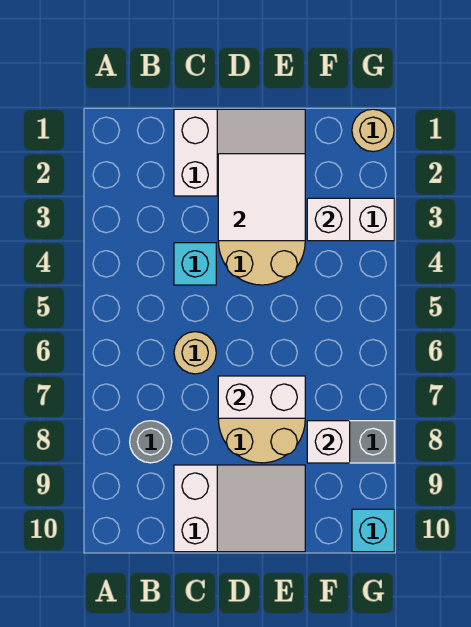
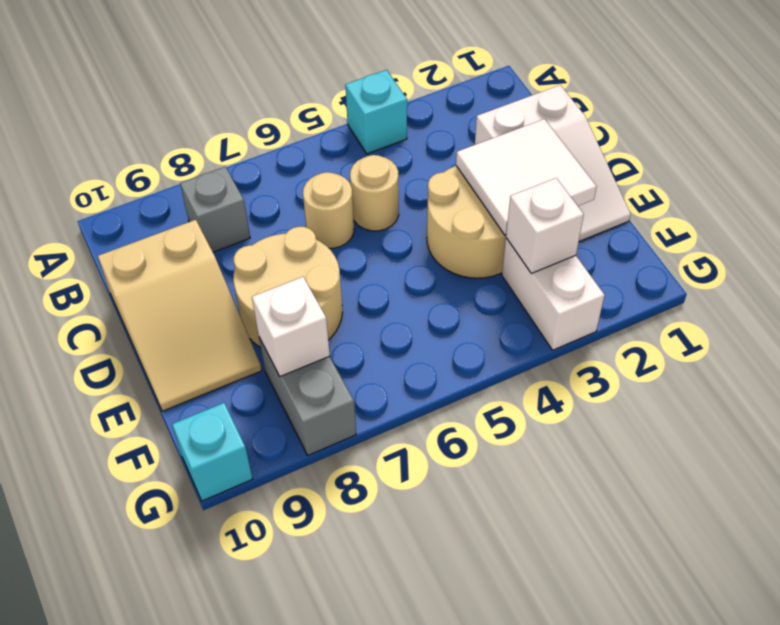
grey round brick B8 level 1 -> grey brick B8 level 1
cyan brick C4 level 1 -> cyan brick A4 level 1
white slope C9:E10 level 1 top C -> tan slope C9:E10 level 1 top C
white brick D7:E7 level 2 -> none
tan round brick G1 level 1 -> tan round brick C5 level 1

